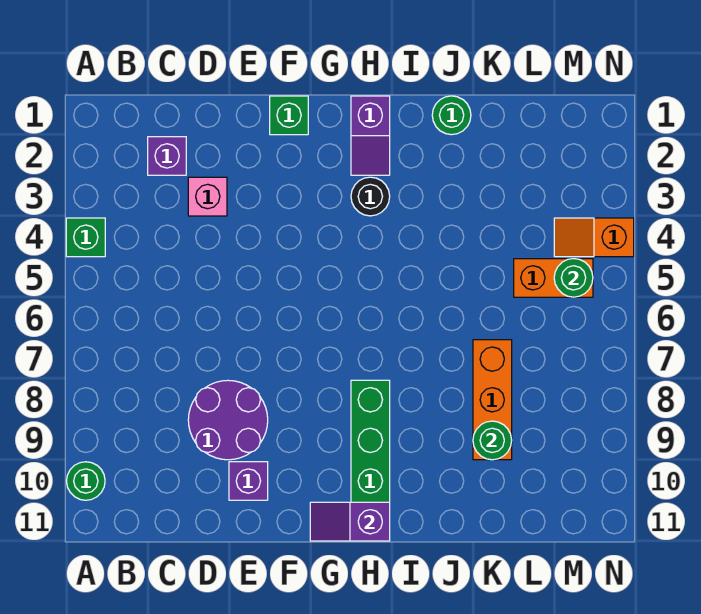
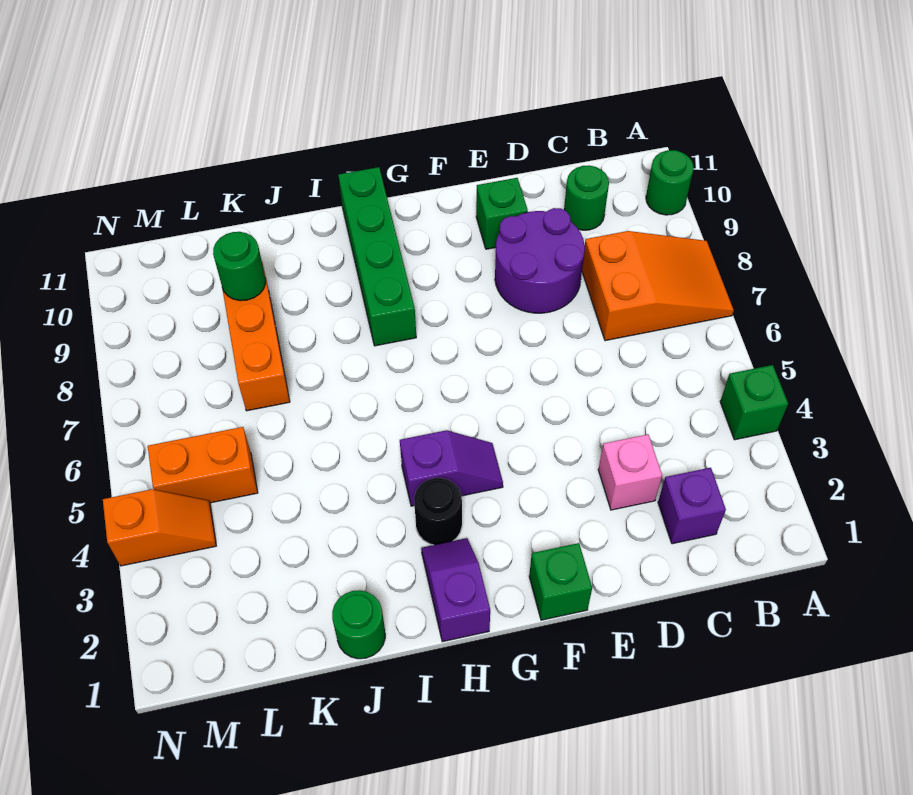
none -> orange slope A7:C8 level 1 top C
purple brick E10 level 1 -> green brick E10 level 1
purple slope G11:H11 level 2 top H -> purple slope G4:H4 level 1 top H
green round brick M5 level 2 -> green round brick C10 level 1

